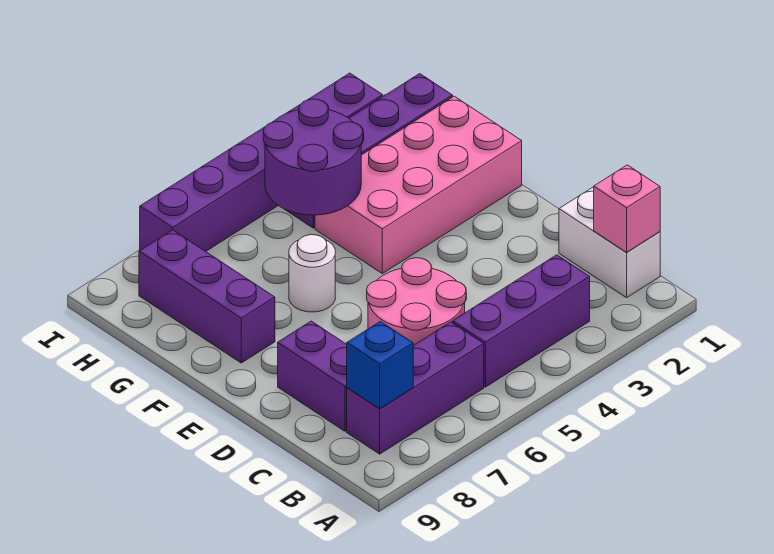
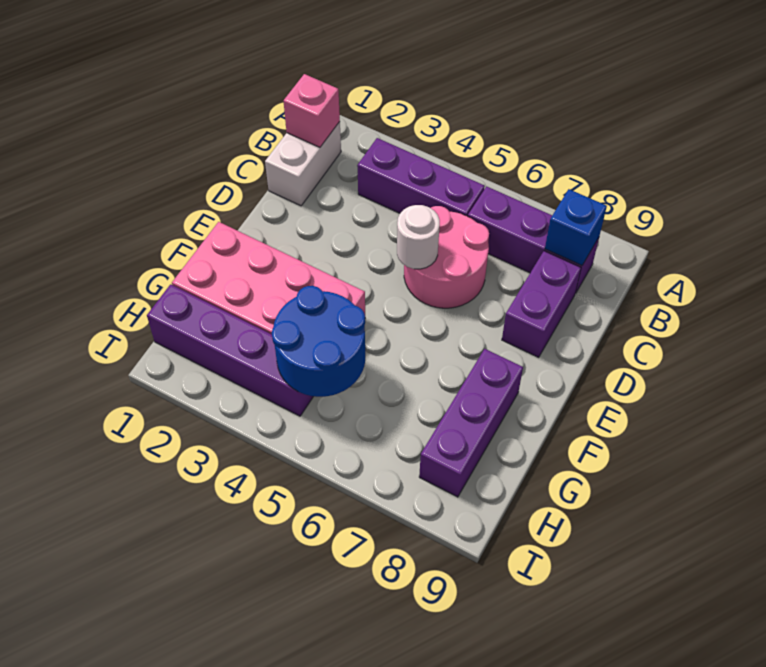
white round brick F6 level 1 -> white round brick D5 level 2
purple round brick G4:H5 level 2 -> blue round brick G4:H5 level 2
purple brick I2:I7 level 1 -> none

